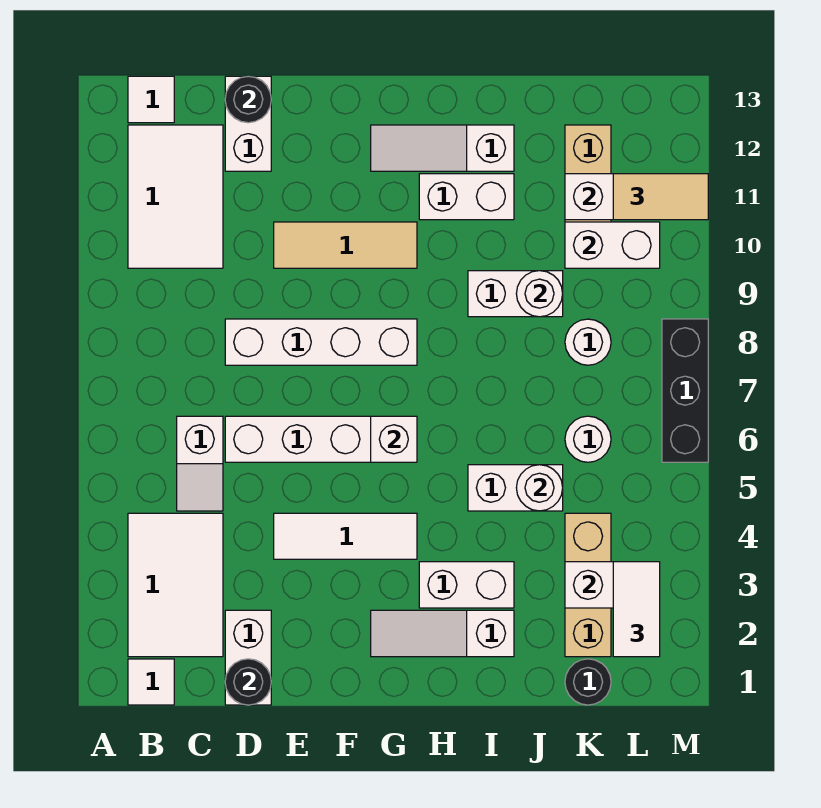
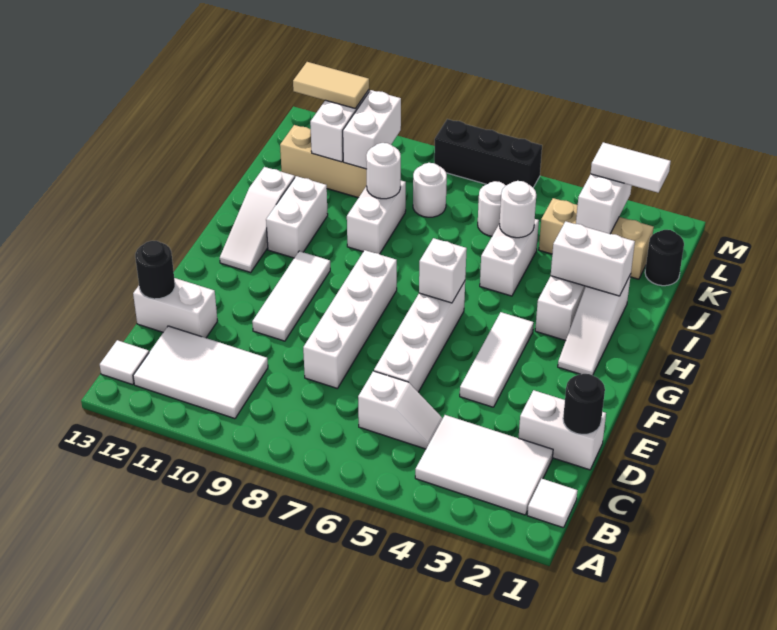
tan tile E10:G10 level 1 -> white tile E10:G10 level 1
none -> white brick I2:I3 level 2
tan tile L11:M11 level 3 -> tan tile L11:L12 level 3

